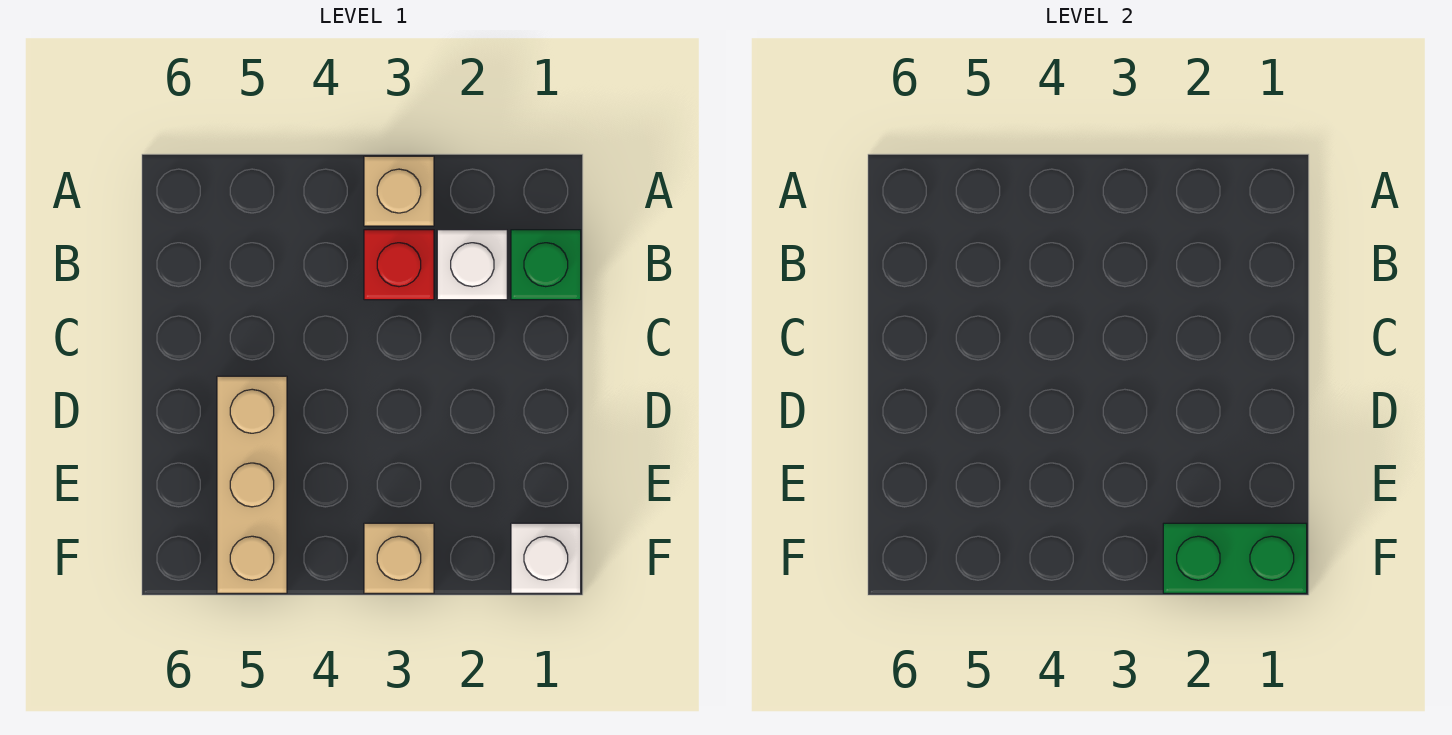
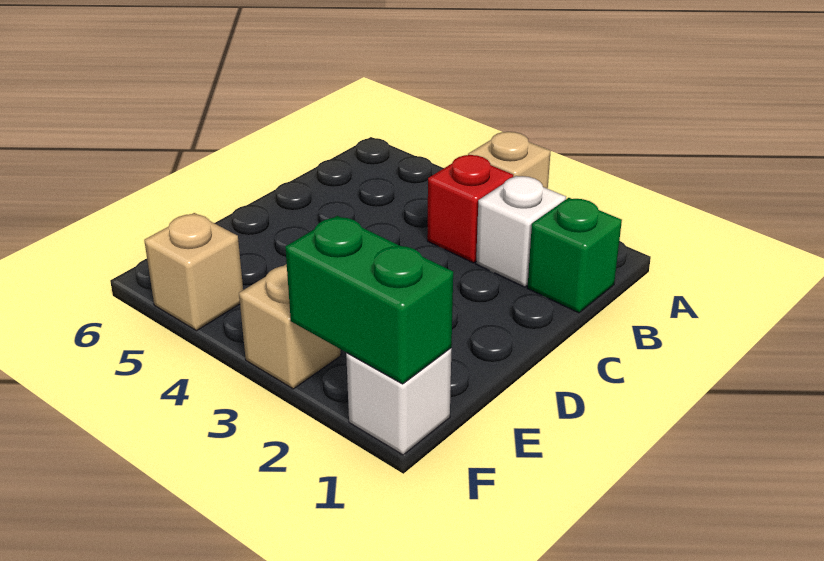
tan brick D5:F5 level 1 -> tan brick F5 level 1

